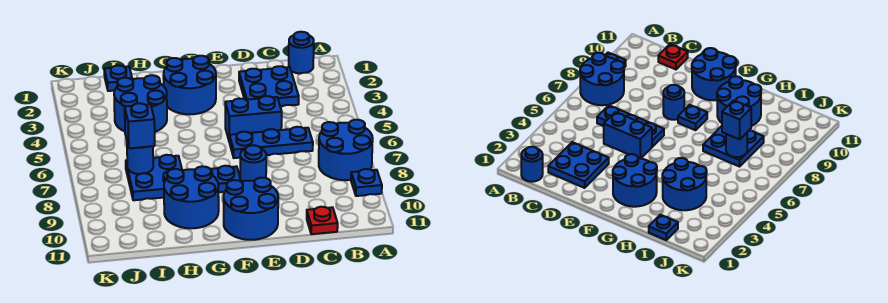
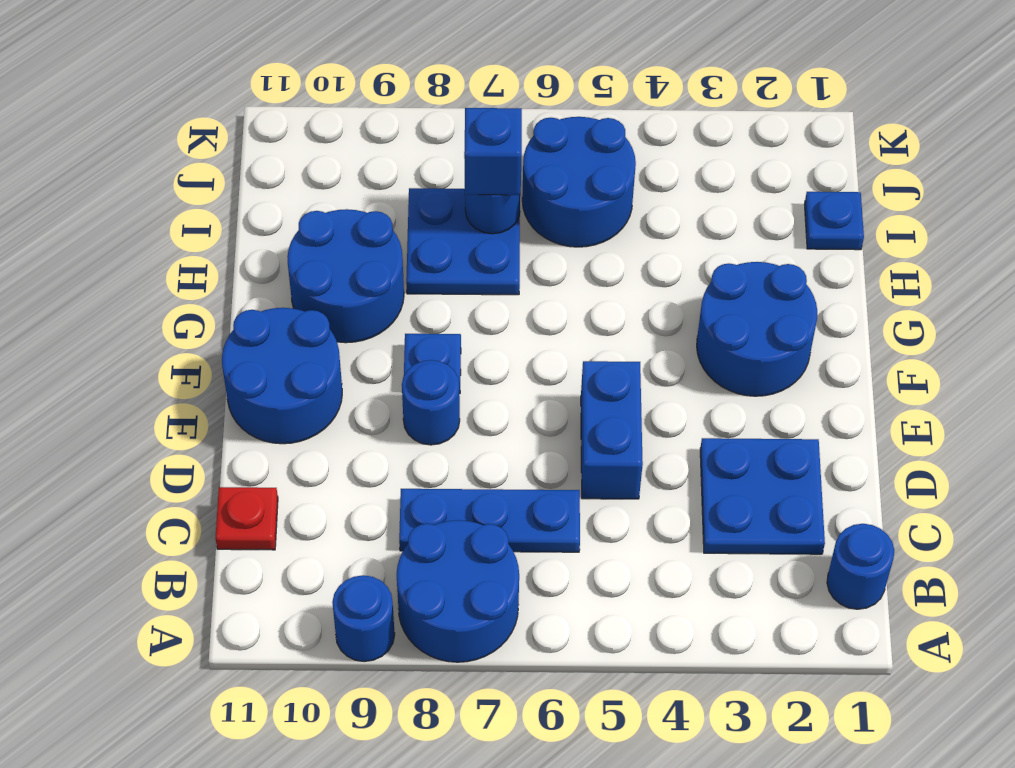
blue plate A9 level 1 -> blue round brick A9 level 1
blue plate C6:E6 level 1 -> blue plate C6:C8 level 1
blue round brick H3:I4 level 1 -> blue round brick I5:J6 level 1

